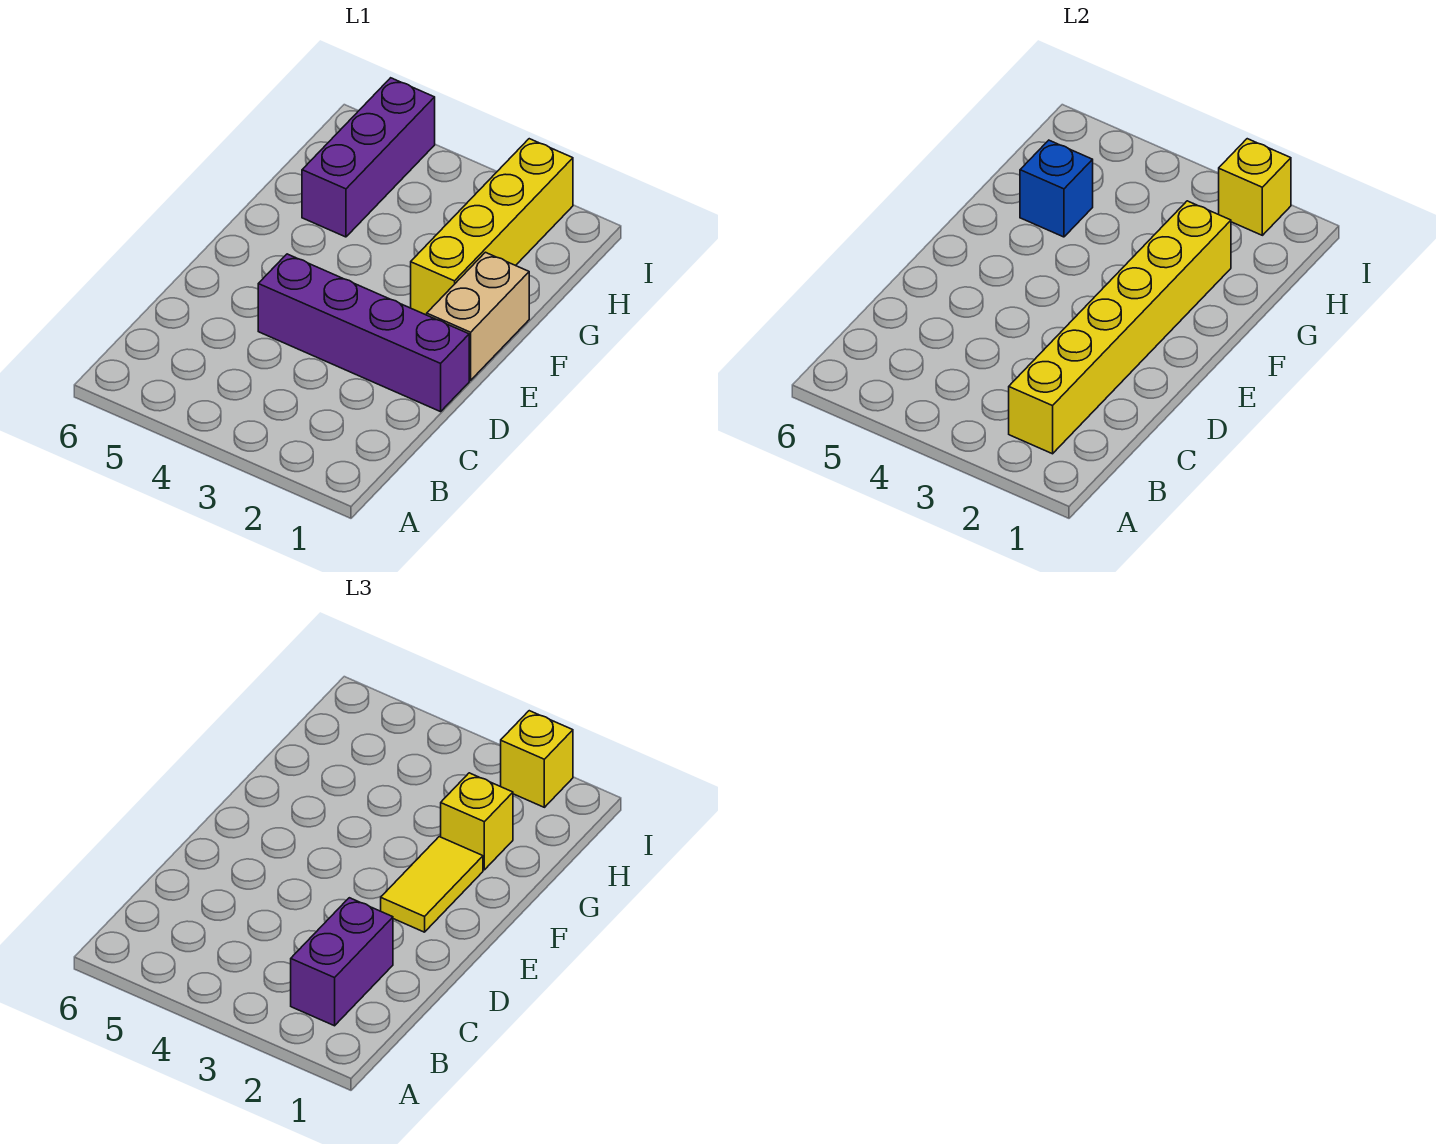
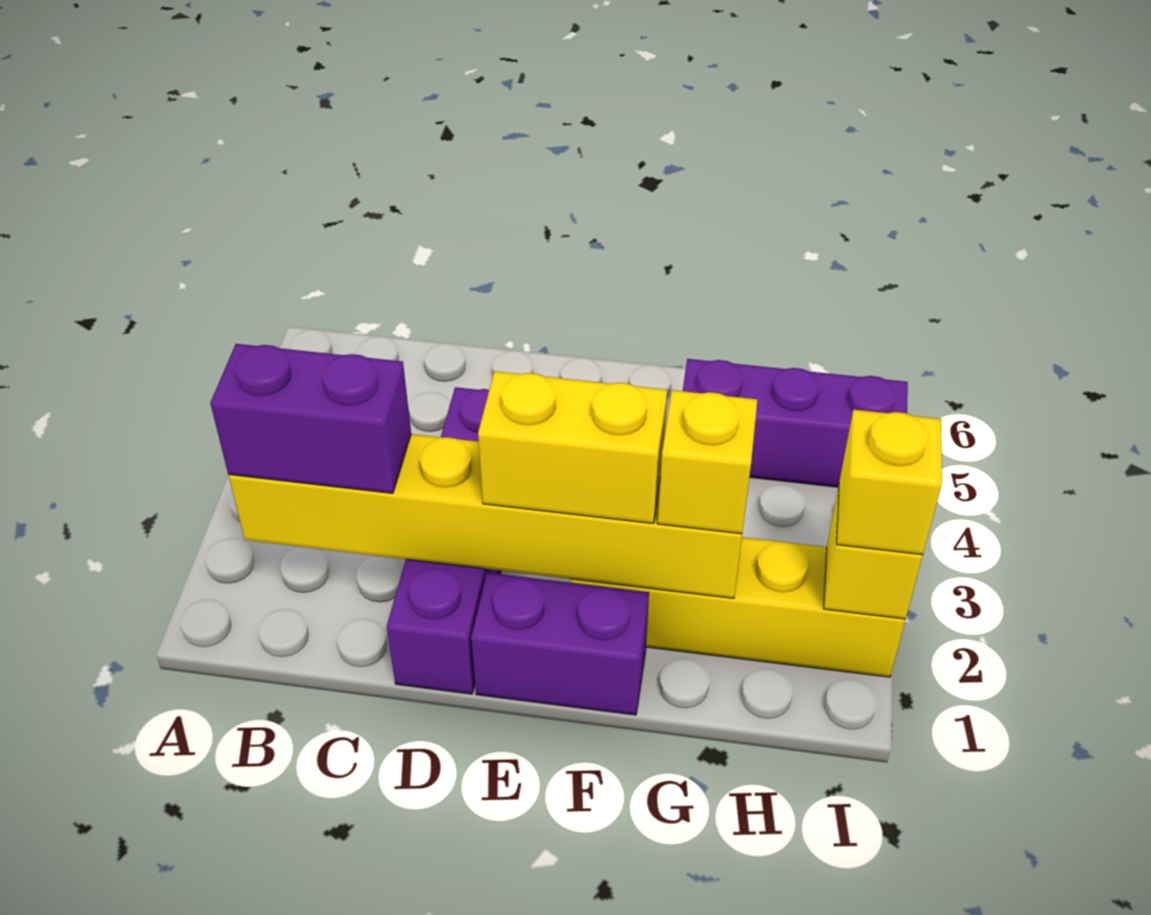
tan brick E1:F1 level 1 -> purple brick E1:F1 level 1
yellow tile E2:F2 level 3 -> yellow brick E2:F2 level 3
blue brick G5 level 2 -> none

